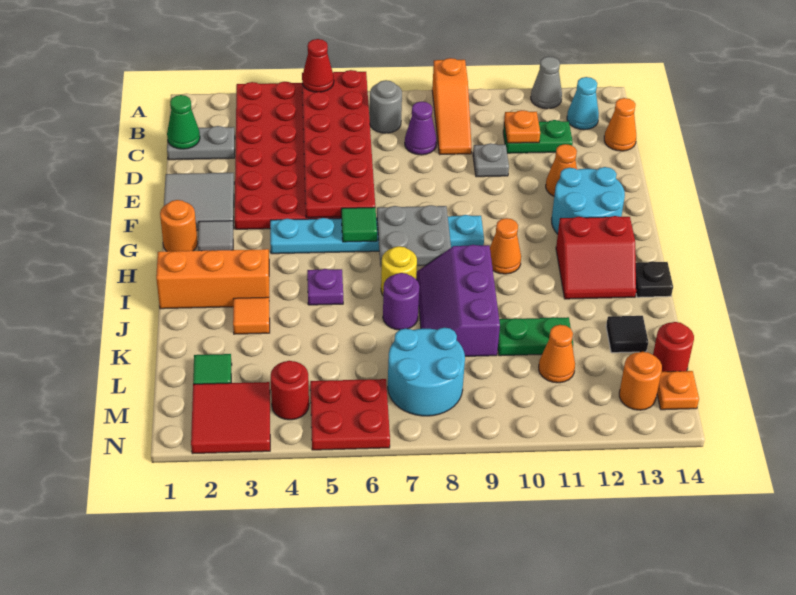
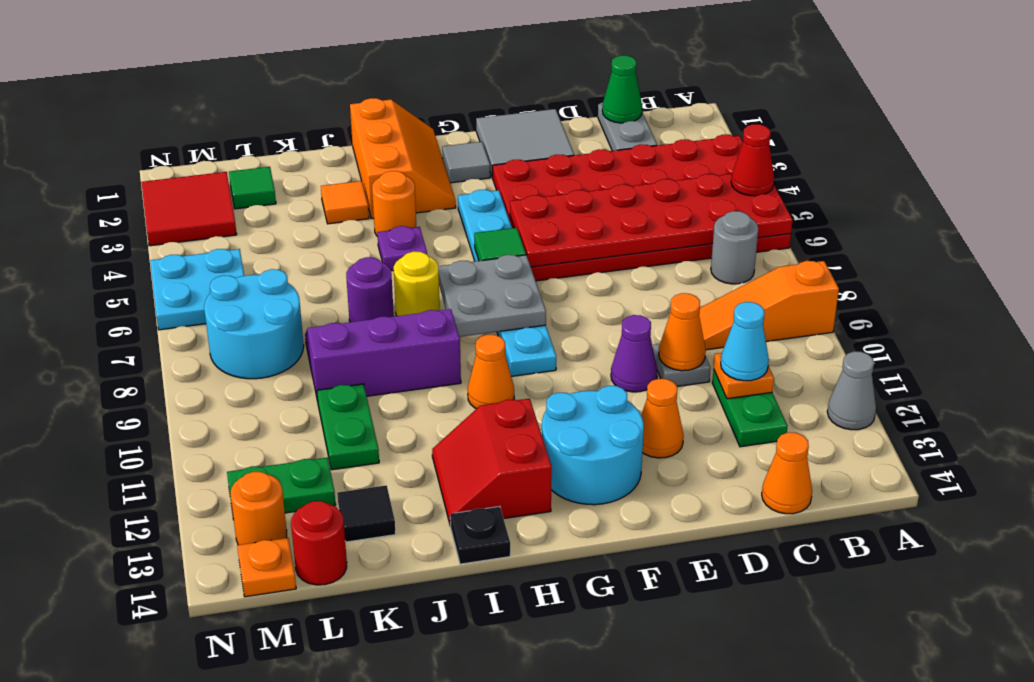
cyan cone B13 level 1 -> cyan cone C11 level 3
purple cone C8 level 1 -> purple cone E10 level 1
orange round brick G1 level 1 -> orange round brick I4 level 1
orange cone L11 level 1 -> orange cone D10 level 2
none -> green plate L12:M12 level 1
red round brick M4 level 1 -> none
red plate M5:N6 level 1 -> cyan plate M5:N6 level 1

